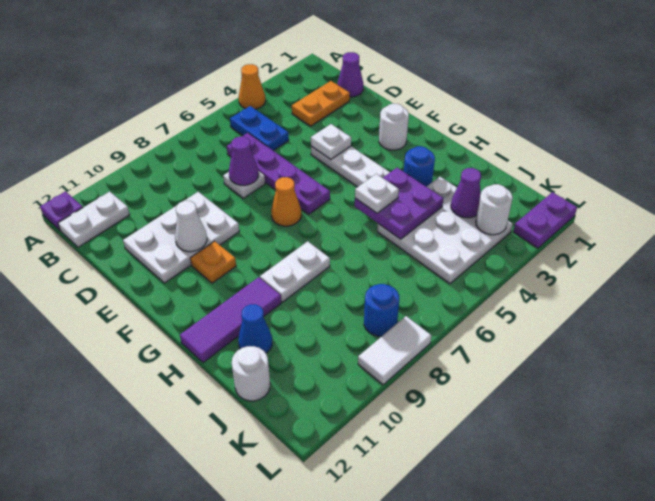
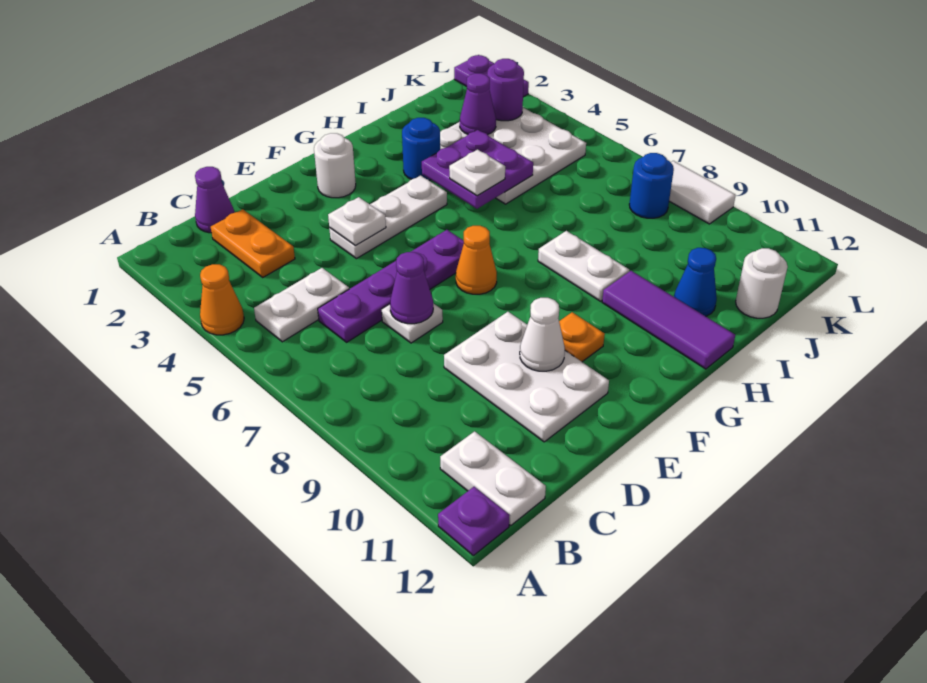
blue plate B5:C5 level 1 -> white plate B5:C5 level 1
white round brick K3 level 2 -> purple round brick K3 level 2

